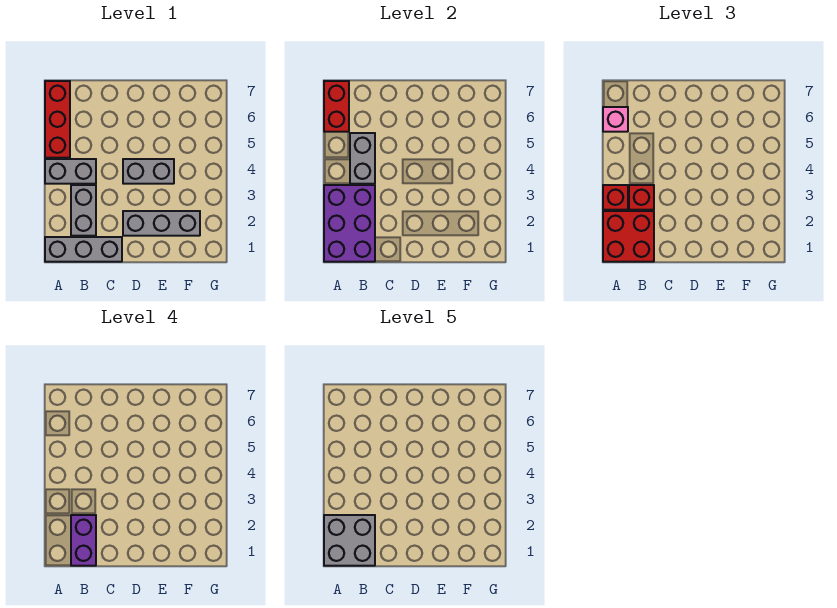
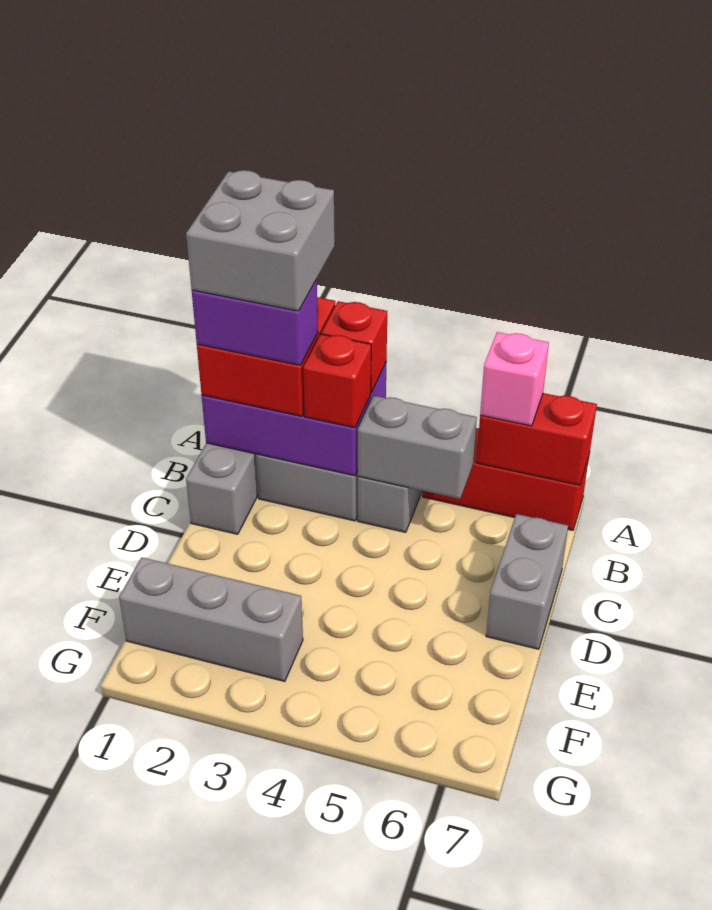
grey brick D2:F2 level 1 -> grey brick F1:F3 level 1
grey brick D4:E4 level 1 -> grey brick C7:D7 level 1

